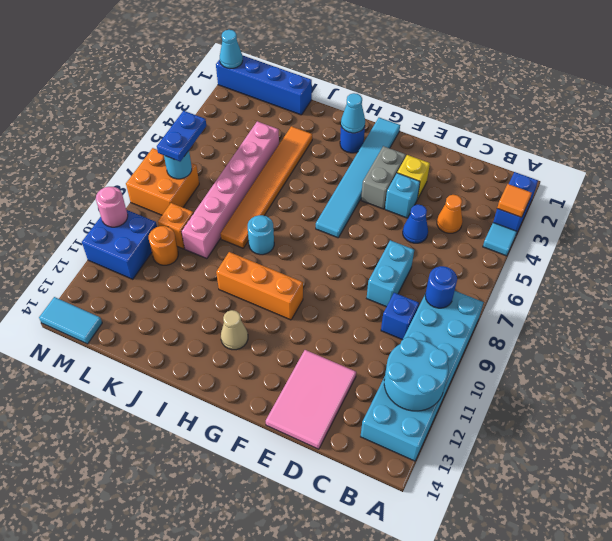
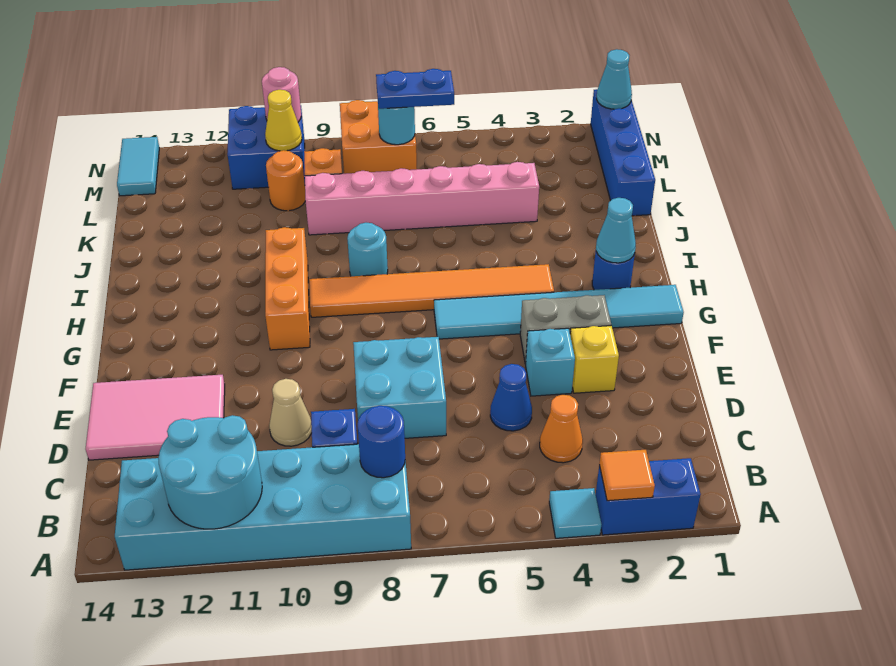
cyan brick D7:D8 level 1 -> cyan brick D7:E8 level 1
tan cone H12 level 1 -> tan cone D10 level 1
orange tile J3:J8 level 1 -> orange tile H4:H9 level 1
none -> yellow cone M10 level 2

